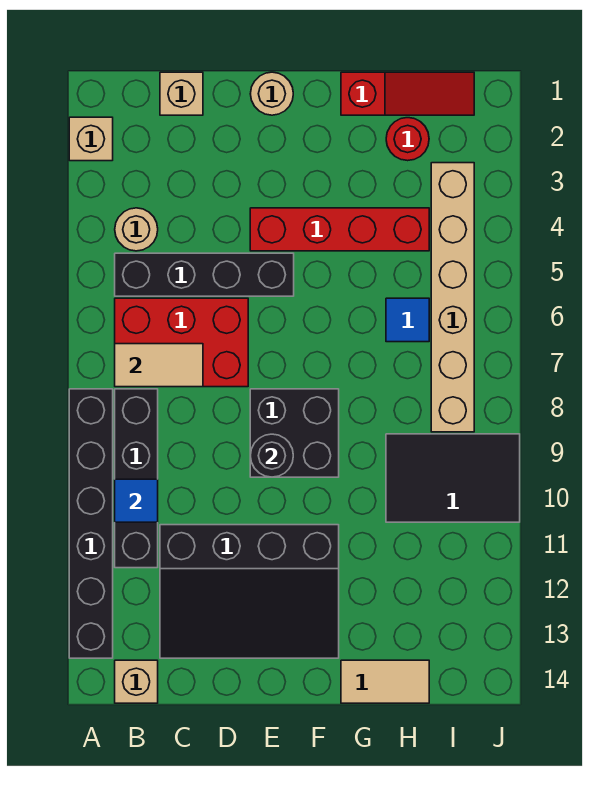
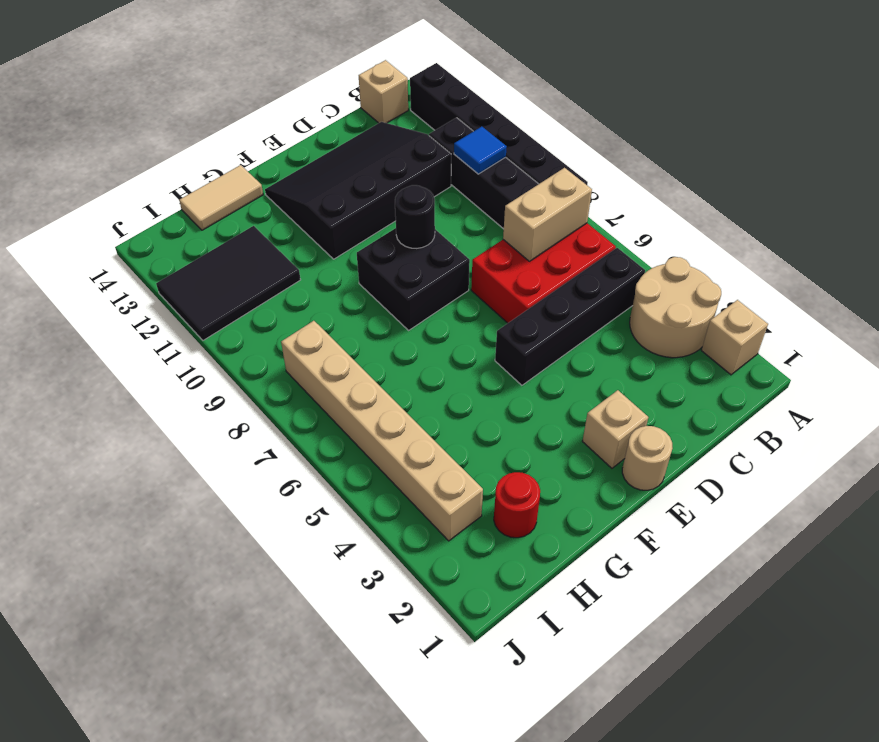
tan round brick B4 level 1 -> tan round brick A3:B4 level 1
tan tile B7:C7 level 2 -> tan brick B7:C7 level 2
tan brick C1 level 1 -> tan brick E2 level 1
red brick E4:H4 level 1 -> none
red slope G1:I1 level 1 top G -> none
blue tile H6 level 1 -> none
black tile H9:J10 level 1 -> black tile H11:J12 level 1

